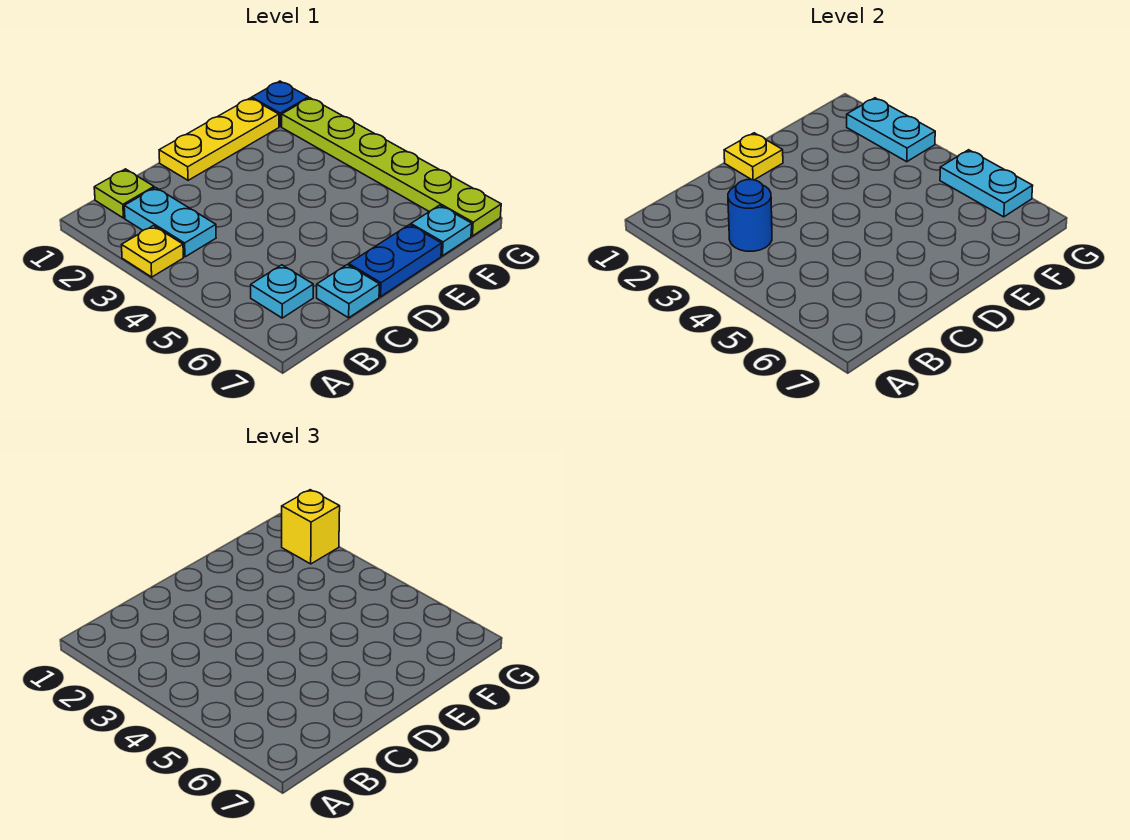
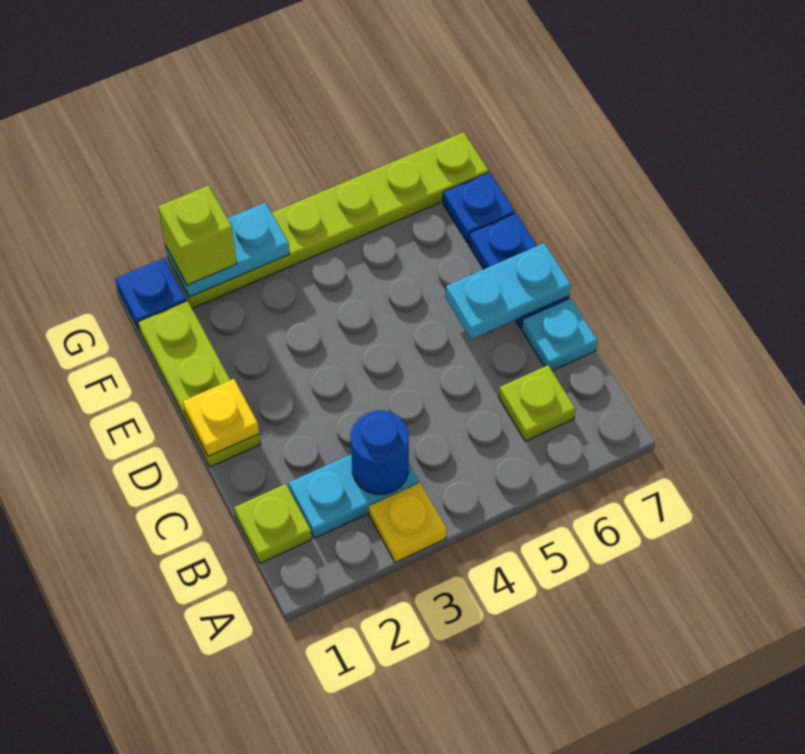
cyan plate B6 level 1 -> lime plate B6 level 1
yellow plate D1:F1 level 1 -> lime plate D1:F1 level 1
cyan plate F7 level 1 -> blue plate F7 level 1
yellow brick G2 level 3 -> lime brick G2 level 3
cyan plate G5:G6 level 2 -> cyan plate D6:D7 level 2

